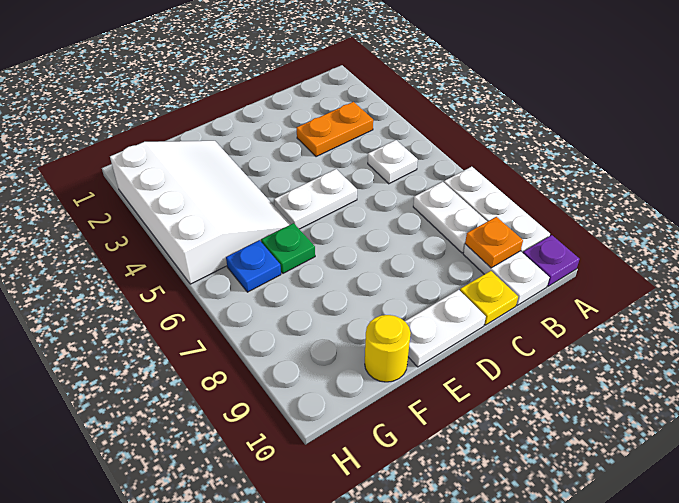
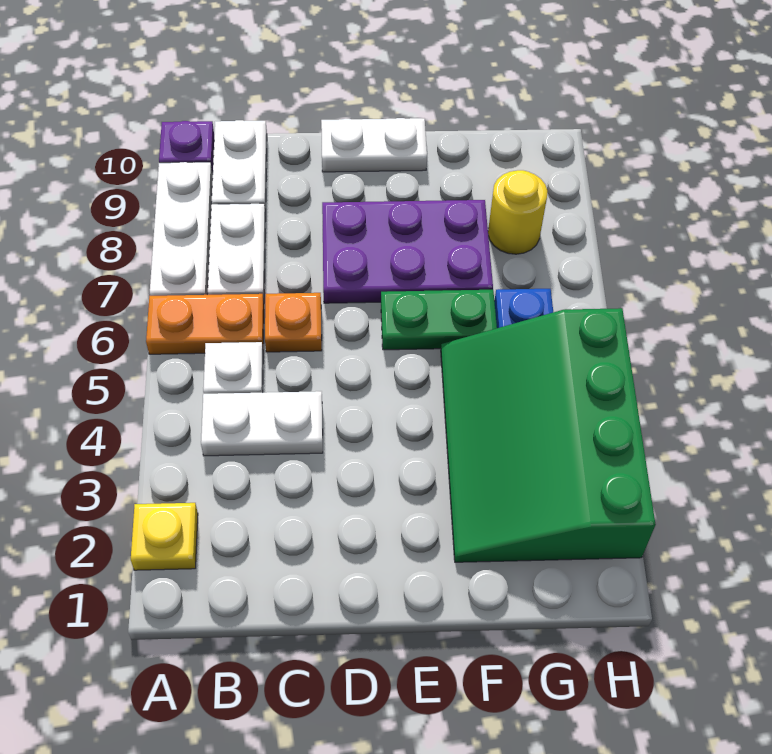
orange plate B3:C3 level 1 -> orange plate A6:B6 level 1
orange plate B9 level 2 -> orange plate C6 level 1
yellow plate C10 level 1 -> yellow plate A2 level 1
white plate D5:E5 level 1 -> white plate B4:C4 level 1
none -> purple plate D7:F8 level 1
white slope F2:H5 level 1 top H -> green slope F2:H5 level 1 top H
green plate F6 level 1 -> green plate E6:F6 level 1
yellow round brick F10 level 1 -> yellow round brick G8 level 1

